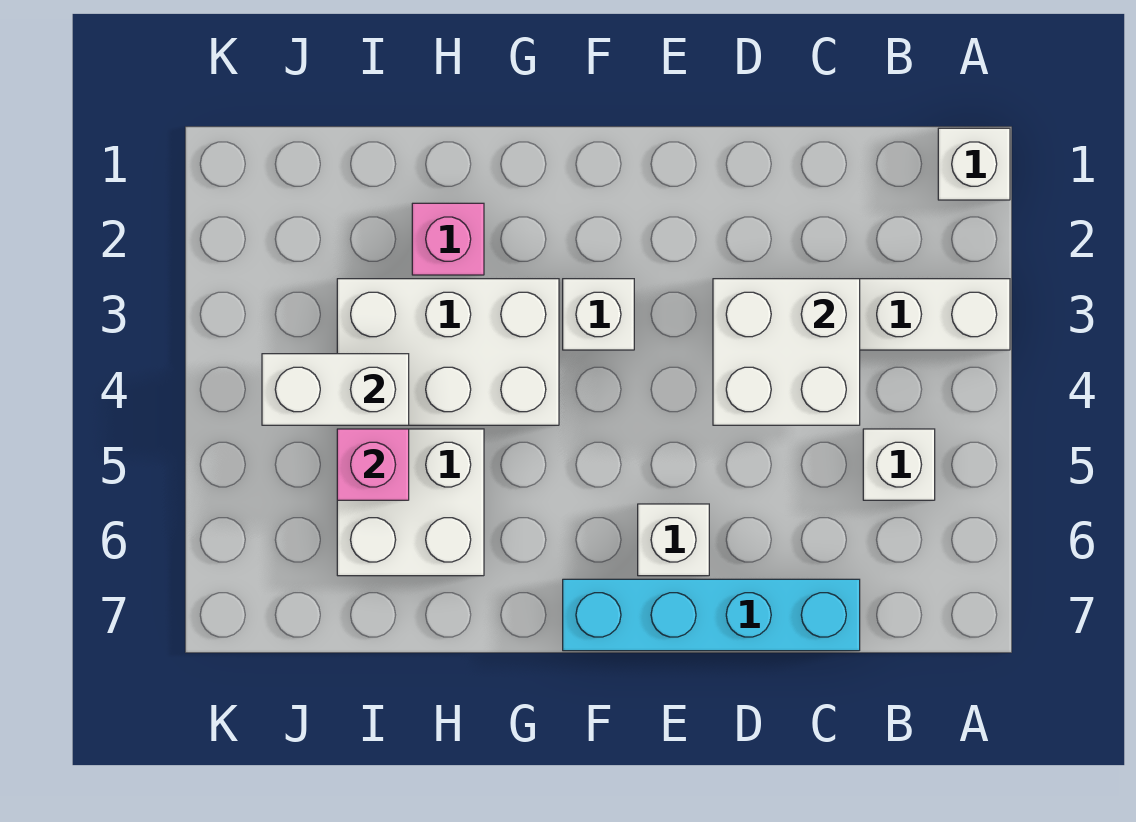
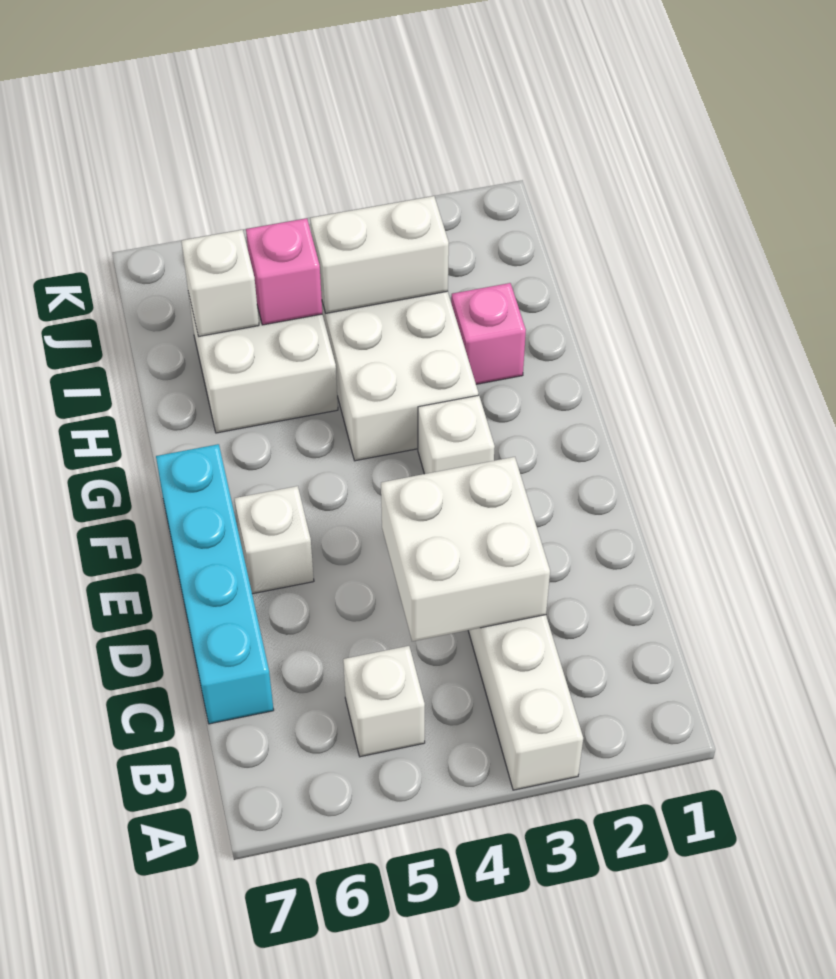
white brick A1 level 1 -> white brick I6 level 2
white brick I4:J4 level 2 -> white brick I3:I4 level 2

